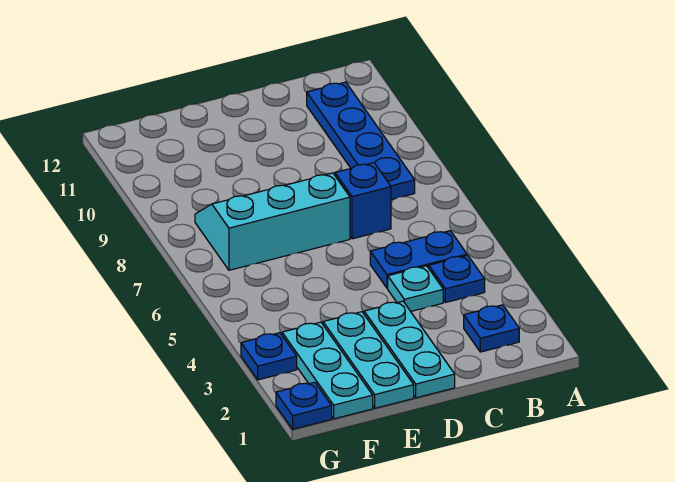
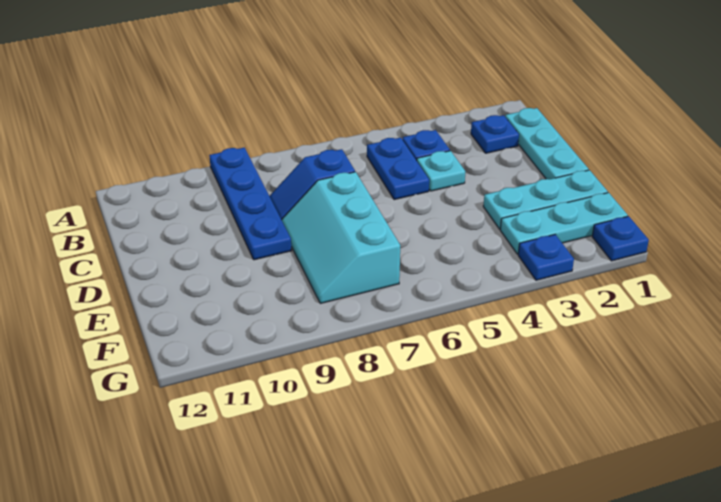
blue plate B8:B11 level 1 -> blue plate A9:D9 level 1
cyan plate D1:D3 level 1 -> cyan plate B1:D1 level 1

